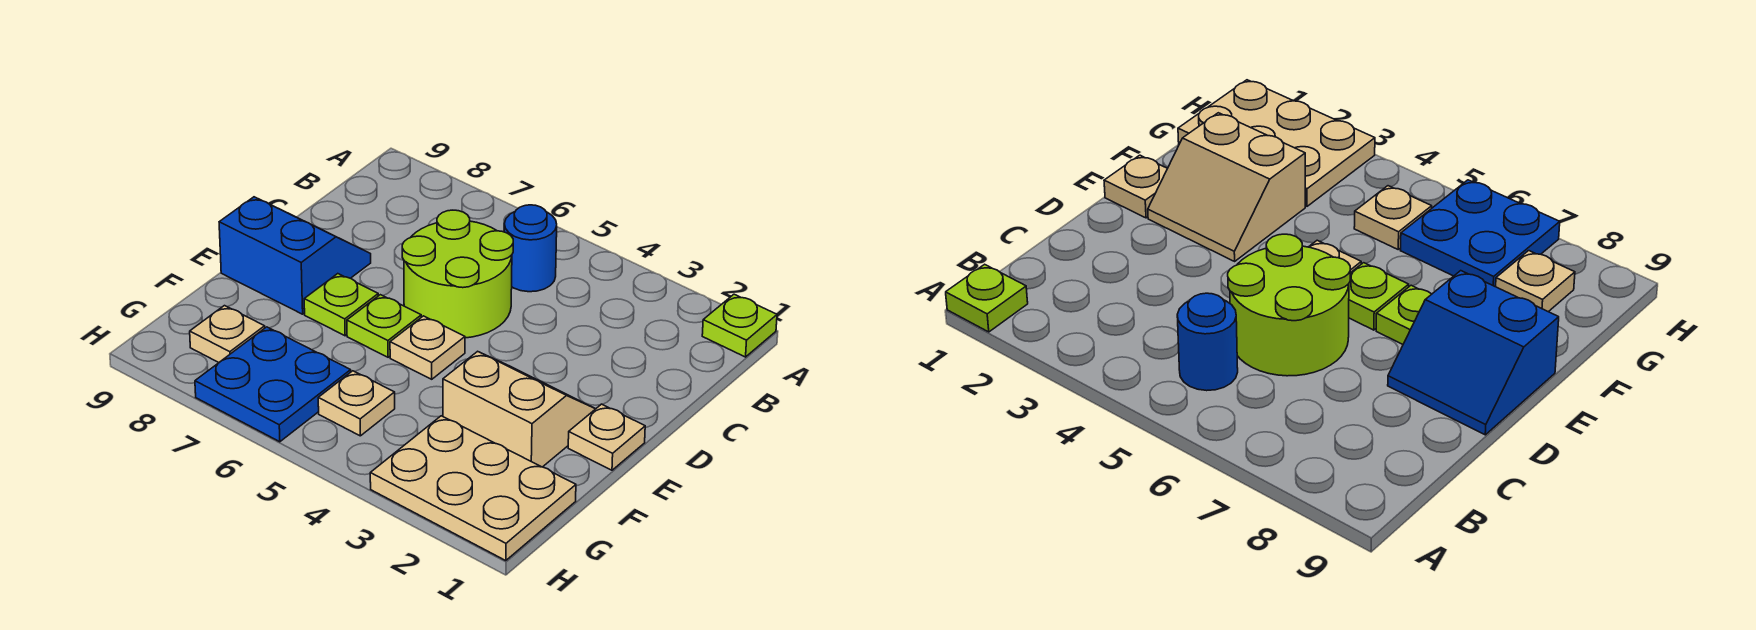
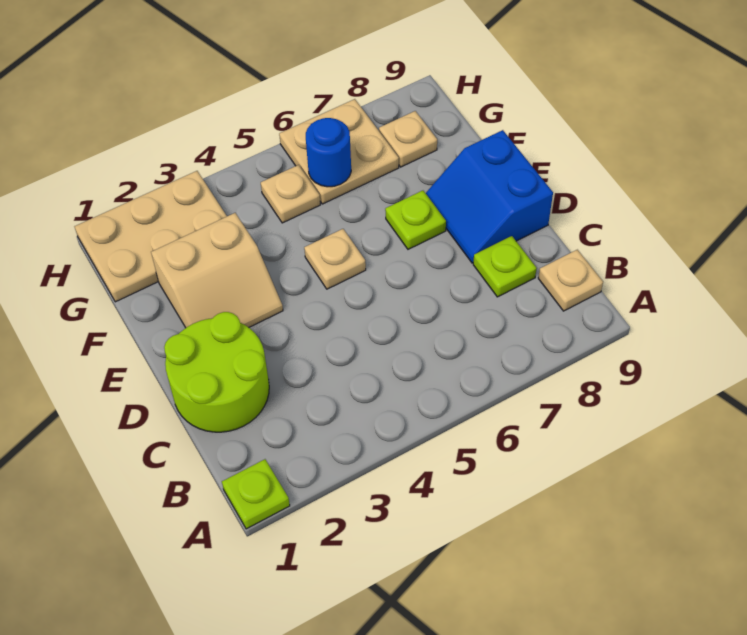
blue round brick B5 level 1 -> blue round brick G6 level 2
lime round brick C5:D6 level 1 -> lime round brick C1:D2 level 1
blue slope D8:E9 level 1 top E -> blue slope D8:E9 level 1 top 9
tan plate E1 level 1 -> tan plate B9 level 1
lime plate E6 level 1 -> lime plate C8 level 1
blue plate G6:H7 level 1 -> tan plate G6:H7 level 1

